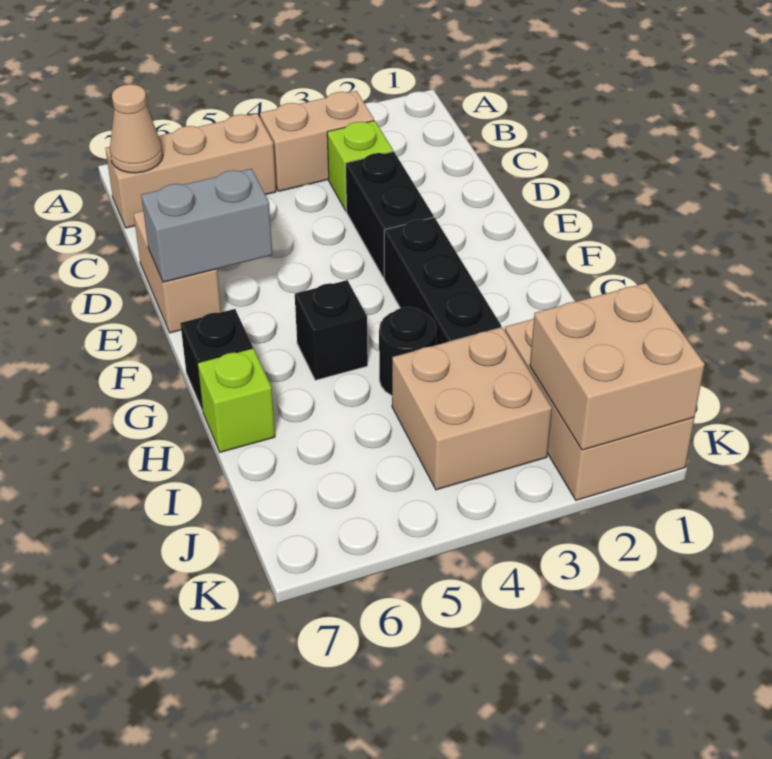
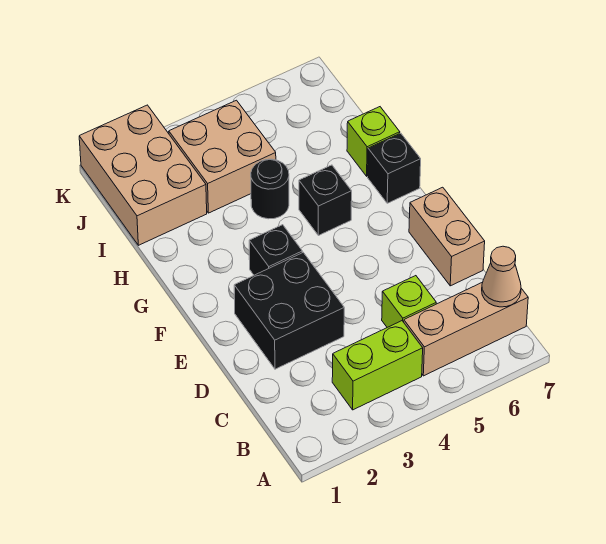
tan brick B3:B4 level 1 -> lime brick B3:B4 level 1
lime brick C3 level 1 -> lime brick C5 level 1
black brick D3:E3 level 1 -> black brick D2:E3 level 1
grey brick E6:E7 level 2 -> none
black brick F3:H3 level 1 -> black brick F3 level 1
tan brick J1:K2 level 2 -> none

